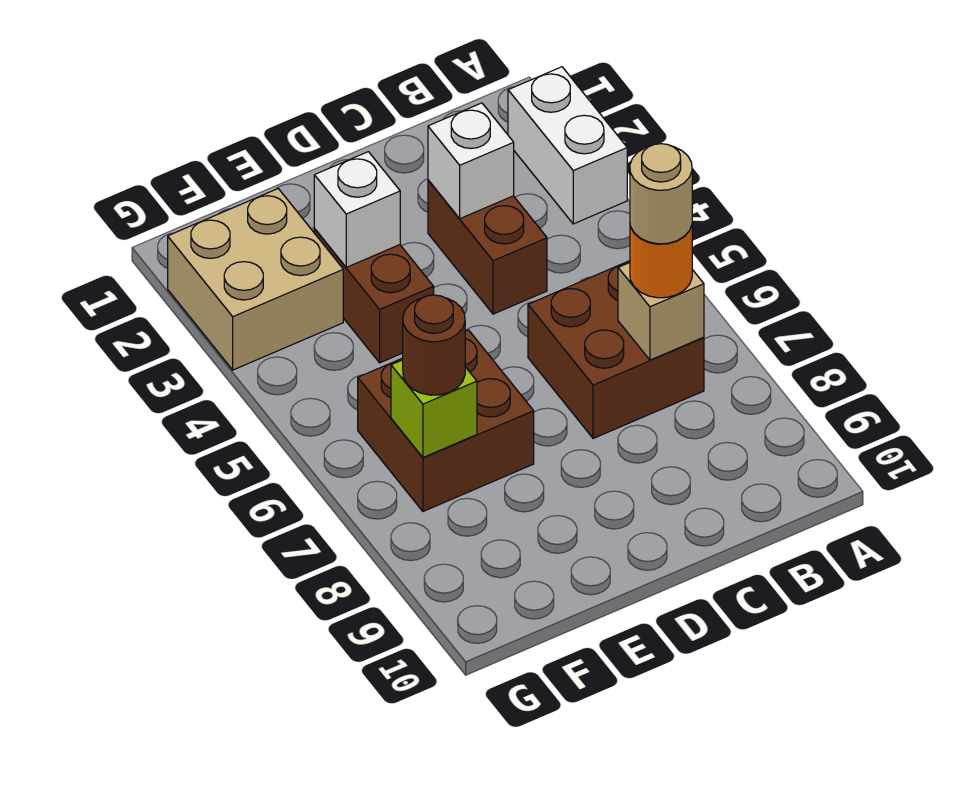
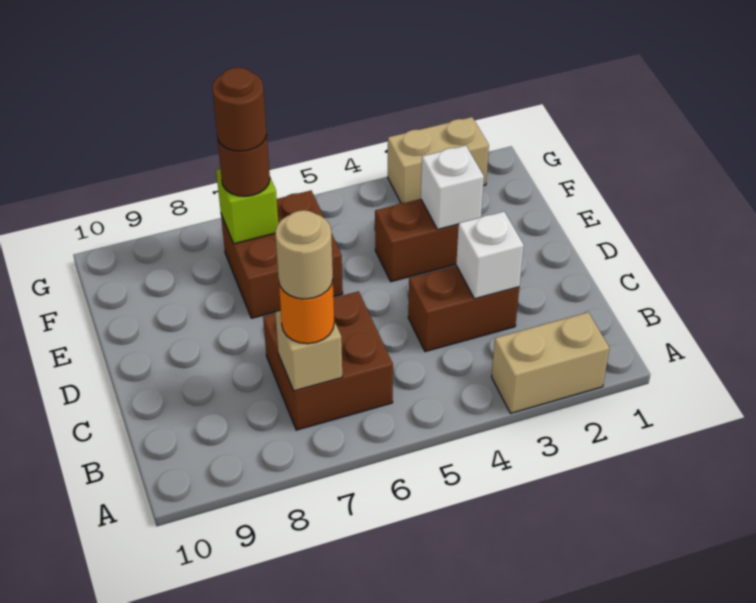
white brick A2:A3 level 1 -> tan brick A2:A3 level 1
tan brick F2:G3 level 1 -> tan brick G2:G3 level 1
none -> brown round brick F7 level 4

